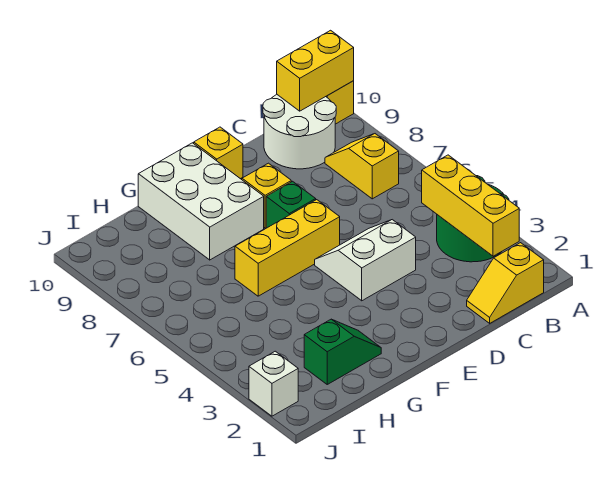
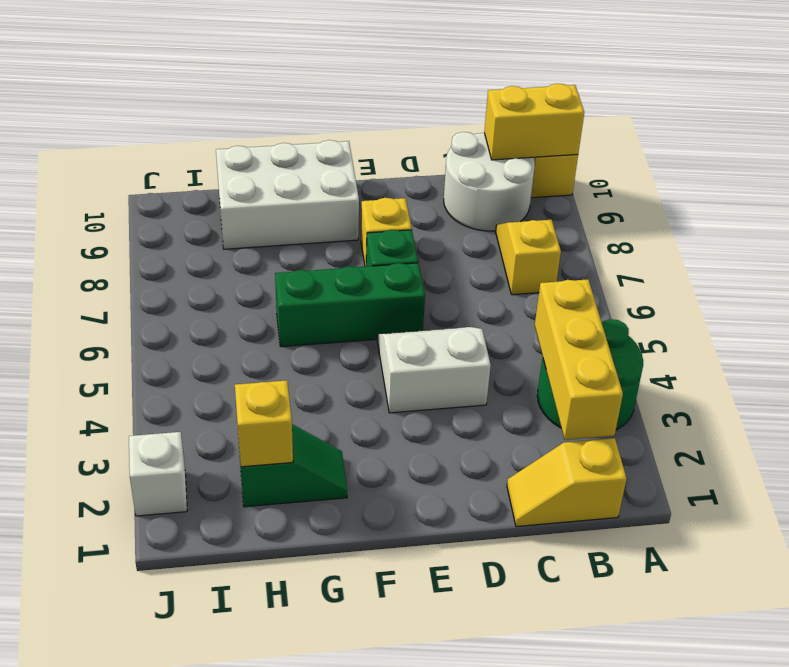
yellow brick E6:G6 level 1 -> green brick E6:G6 level 1
yellow brick E10 level 1 -> yellow brick H2 level 2
white brick F8:G10 level 1 -> white brick F9:H10 level 1

